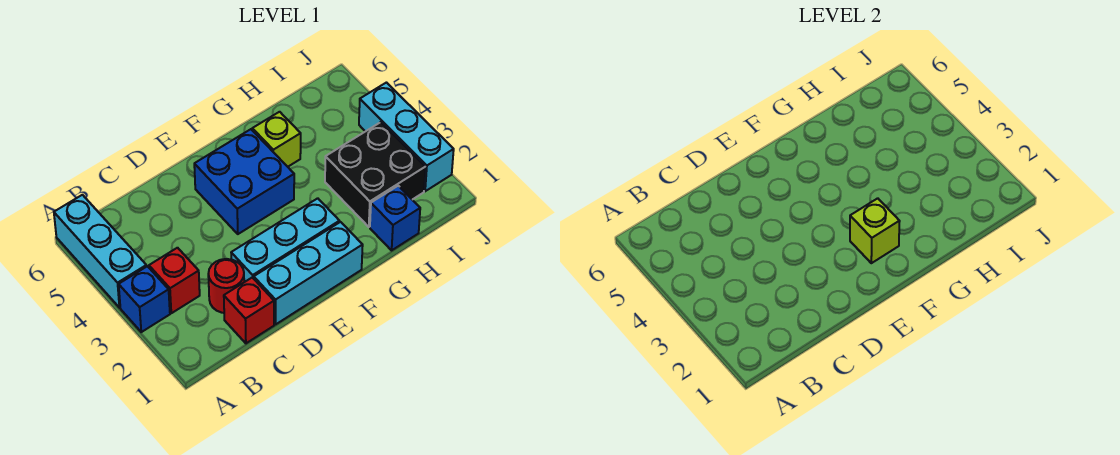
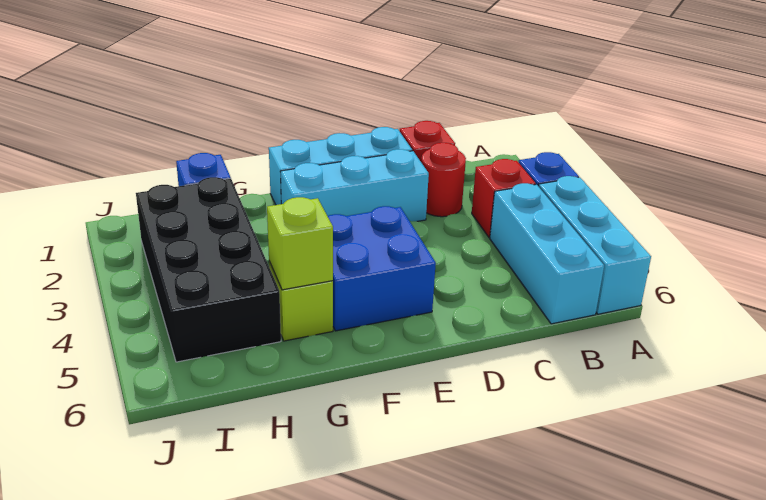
lime brick F2 level 2 -> lime brick G5 level 2
black brick H2:I3 level 1 -> black brick H2:I5 level 1
cyan brick J2:J4 level 1 -> cyan brick B4:B6 level 1

